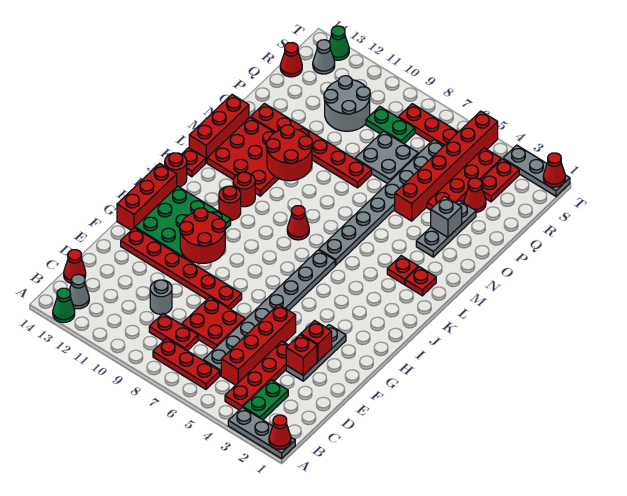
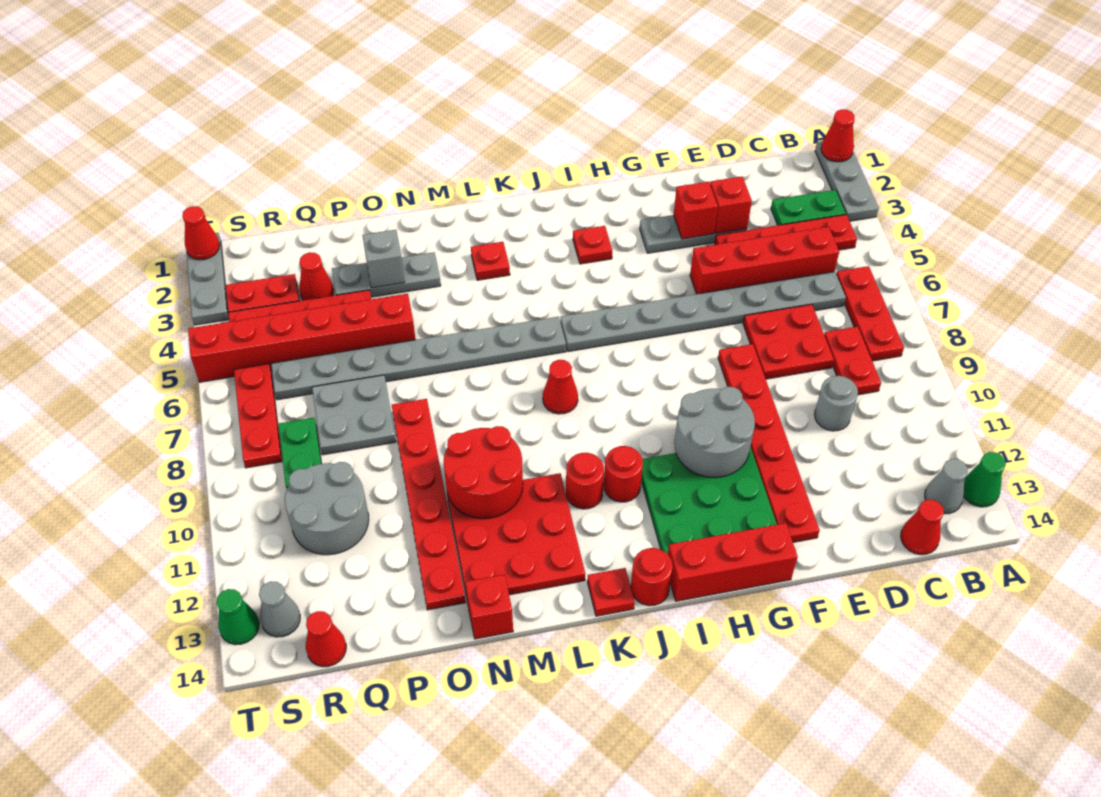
red round brick G10:H11 level 2 -> grey round brick G10:H11 level 2
red plate L2 level 1 -> red plate I3 level 1
red brick L14:N14 level 1 -> red brick N14 level 1

